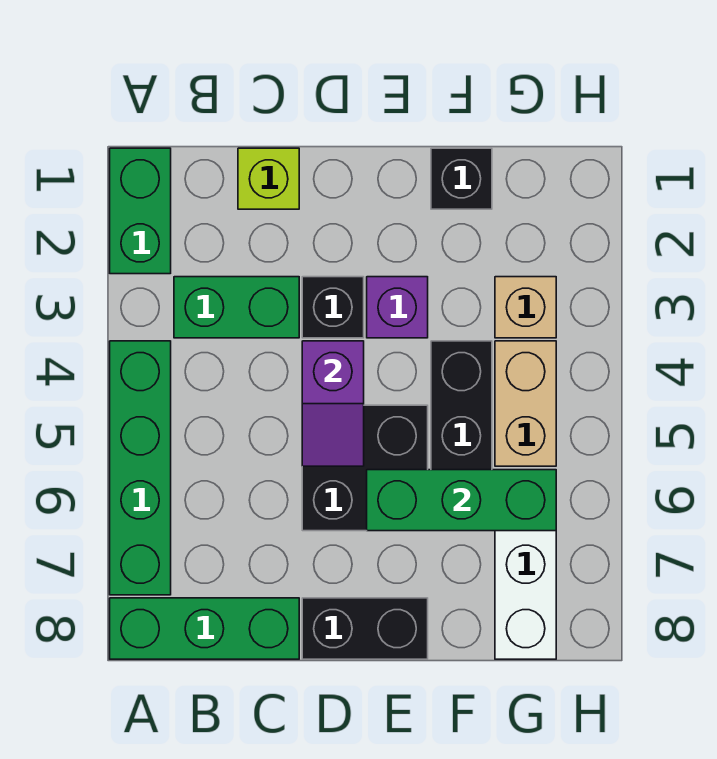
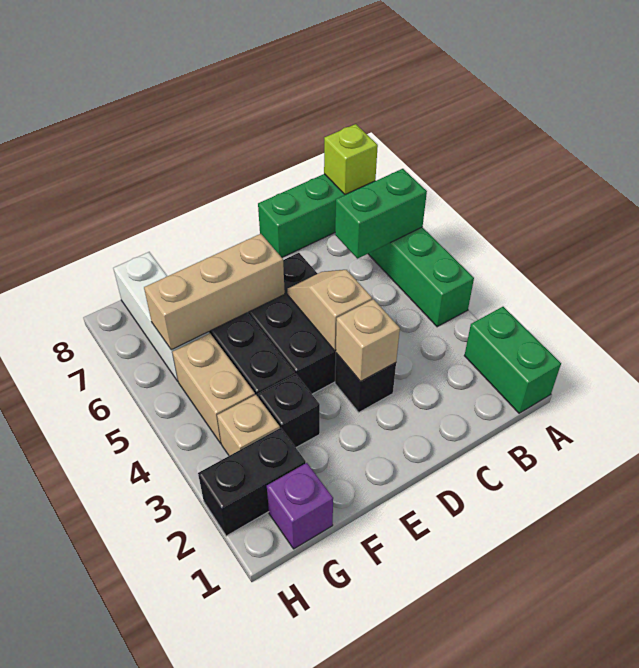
green brick B3:C3 level 1 -> green brick A6:B6 level 2
lime brick C1 level 1 -> lime brick A8 level 2
none -> tan brick D3 level 2
purple slope D4:D5 level 2 top 4 -> tan slope D4:D5 level 2 top 4
black brick D5:E6 level 1 -> black brick D4:E6 level 1
black brick D8:E8 level 1 -> black brick G2:H2 level 1
purple brick E3 level 1 -> purple brick G1 level 1
green brick E6:G6 level 2 -> tan brick E6:G6 level 2
black brick F1 level 1 -> black brick F3 level 1

